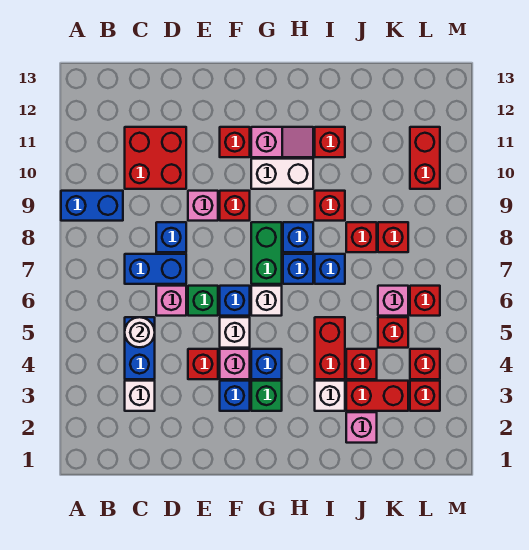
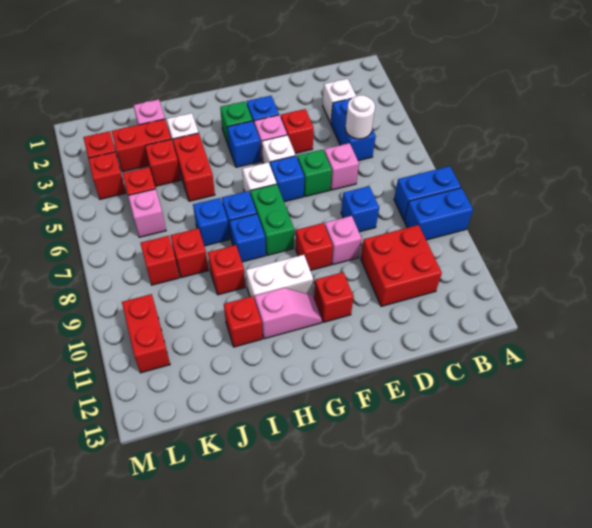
blue brick C7:D7 level 1 -> blue brick A8:B8 level 1
pink slope G11:H11 level 1 top G -> pink slope G11:H11 level 1 top H
red brick L6 level 1 -> none

